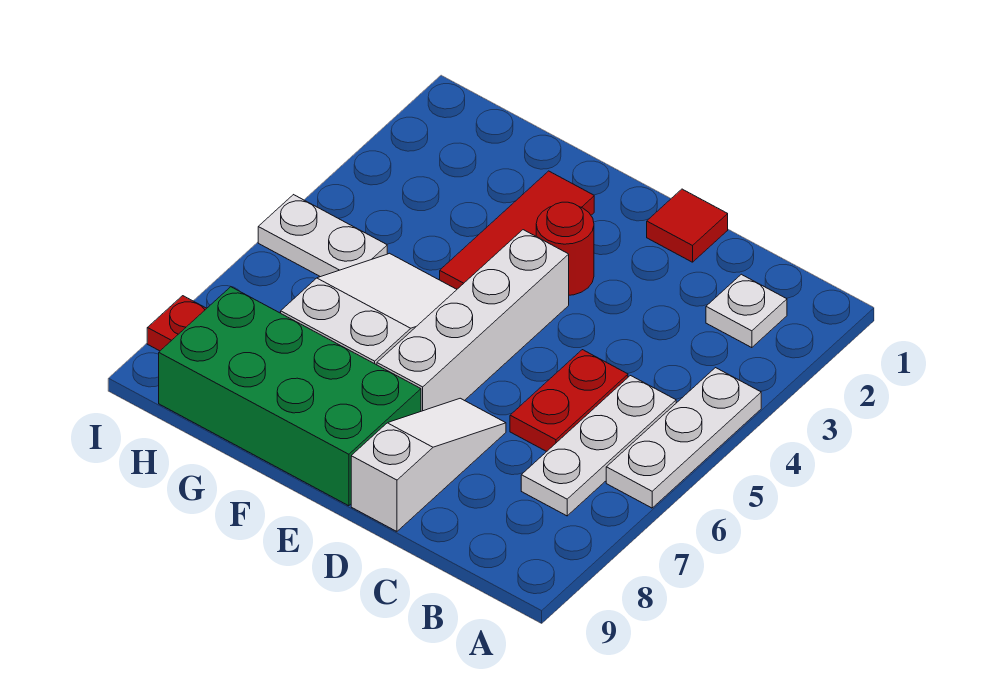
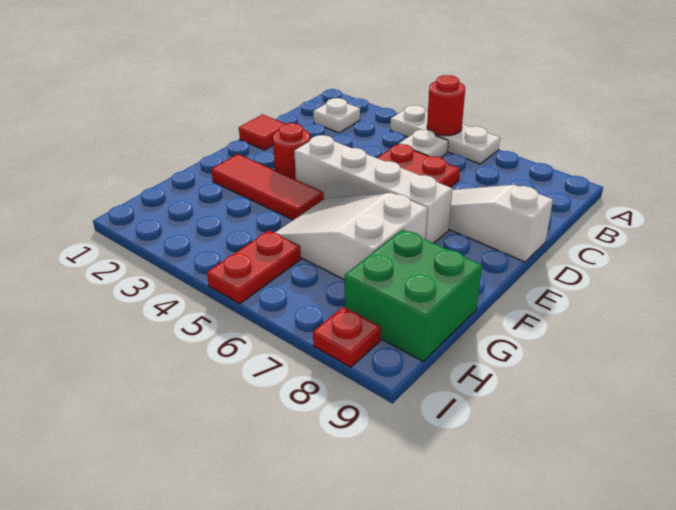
none -> red round brick A5 level 2
white plate B5:B7 level 1 -> white plate B5 level 1
green brick E8:H9 level 1 -> green brick G8:H9 level 1
white plate H5:I5 level 1 -> red plate H5:I5 level 1

